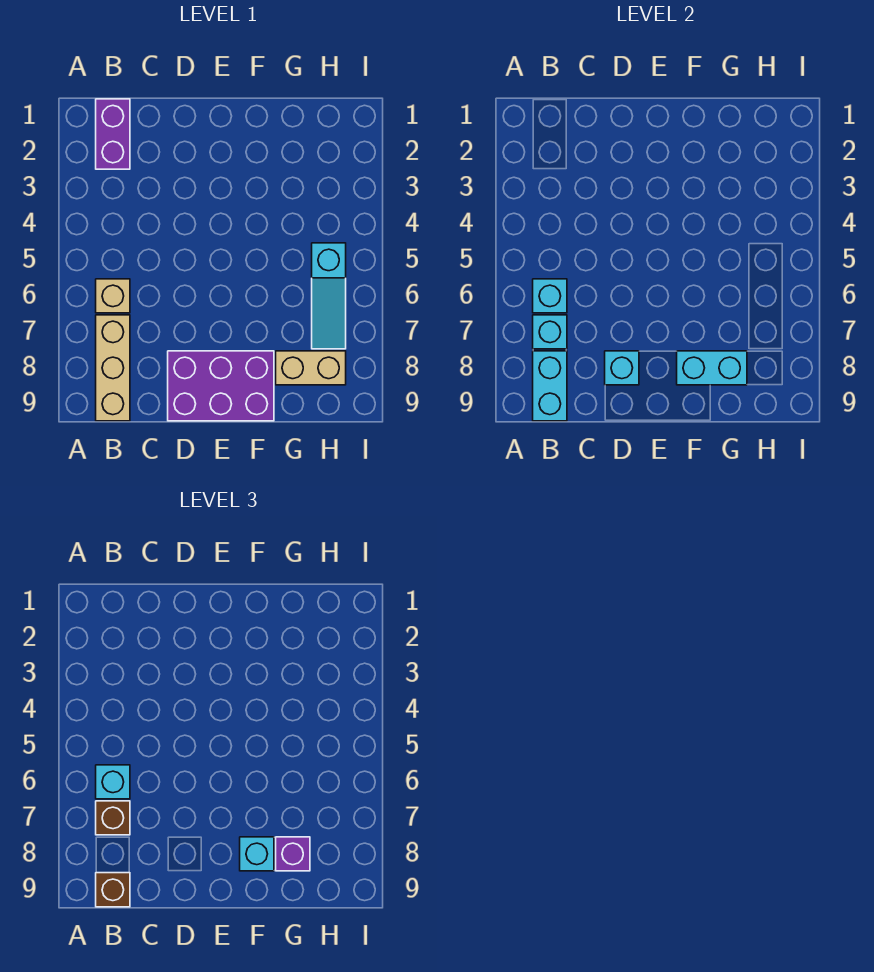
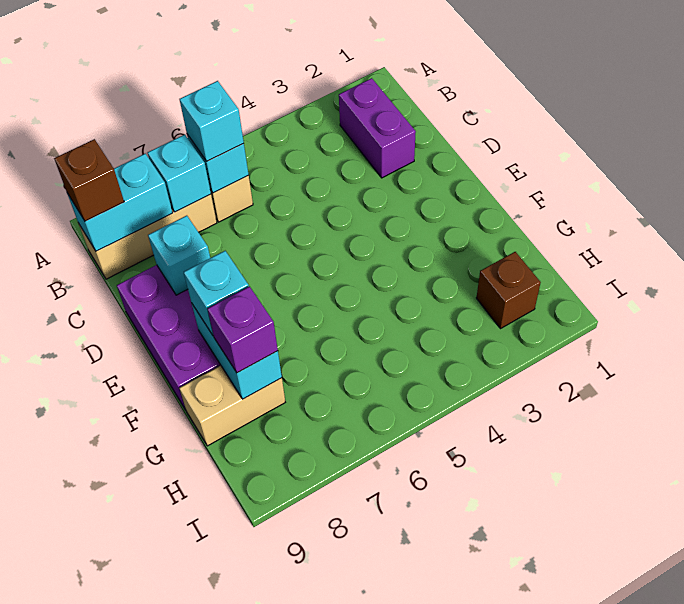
purple brick B1:B2 level 1 -> purple brick B2:C2 level 1
brown brick B7 level 3 -> brown brick H2 level 1
tan brick G8:H8 level 1 -> tan brick G8:G9 level 1
cyan slope H5:H7 level 1 top 5 -> none

